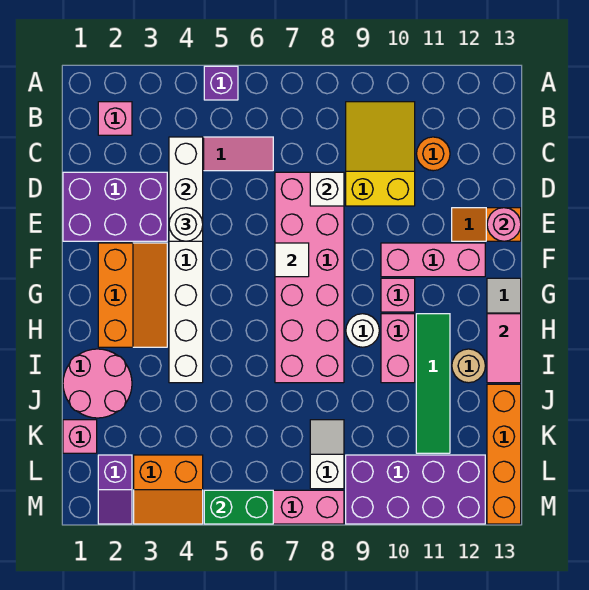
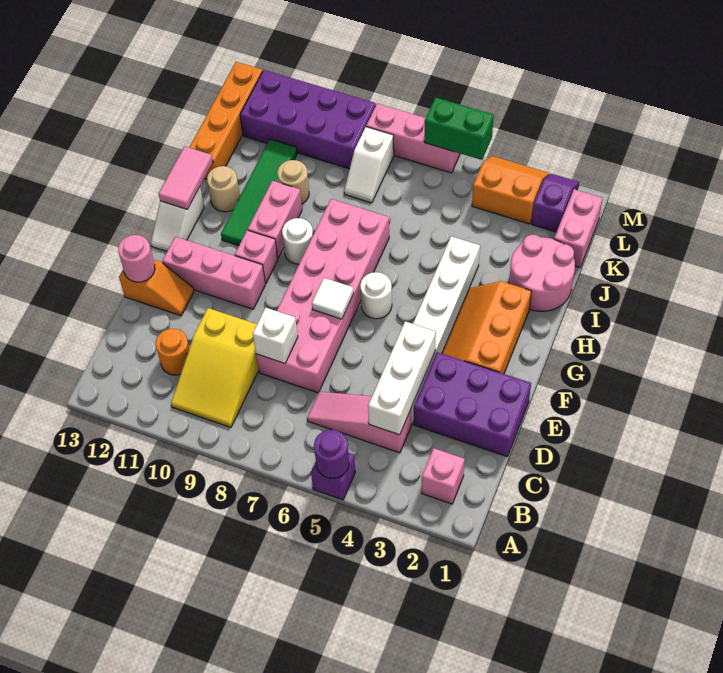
none -> purple round brick A5 level 2
white round brick E4 level 3 -> white round brick G6 level 1
none -> tan round brick J10 level 1
pink brick K1 level 1 -> pink brick K1:L1 level 1

